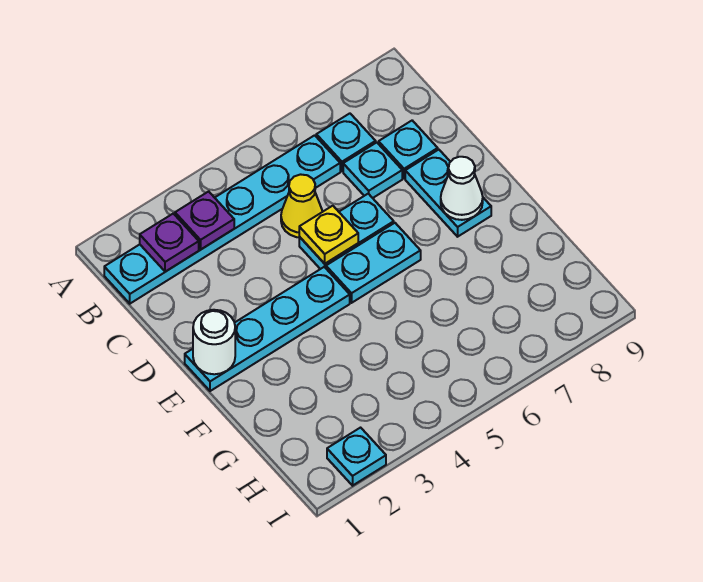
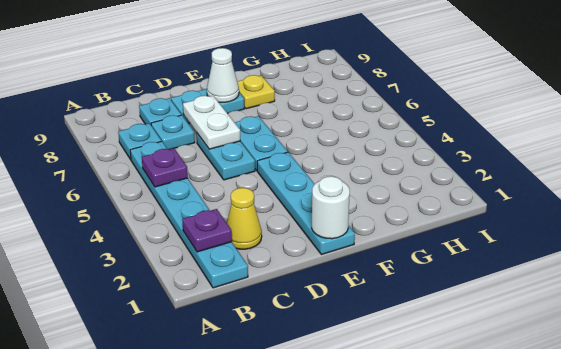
purple plate B3 level 2 -> purple plate B5 level 2
yellow cone C5 level 1 -> yellow cone C2 level 1
yellow plate D5 level 2 -> yellow plate F8 level 1
none -> white plate D6:D7 level 2
cyan plate I2 level 1 -> none

